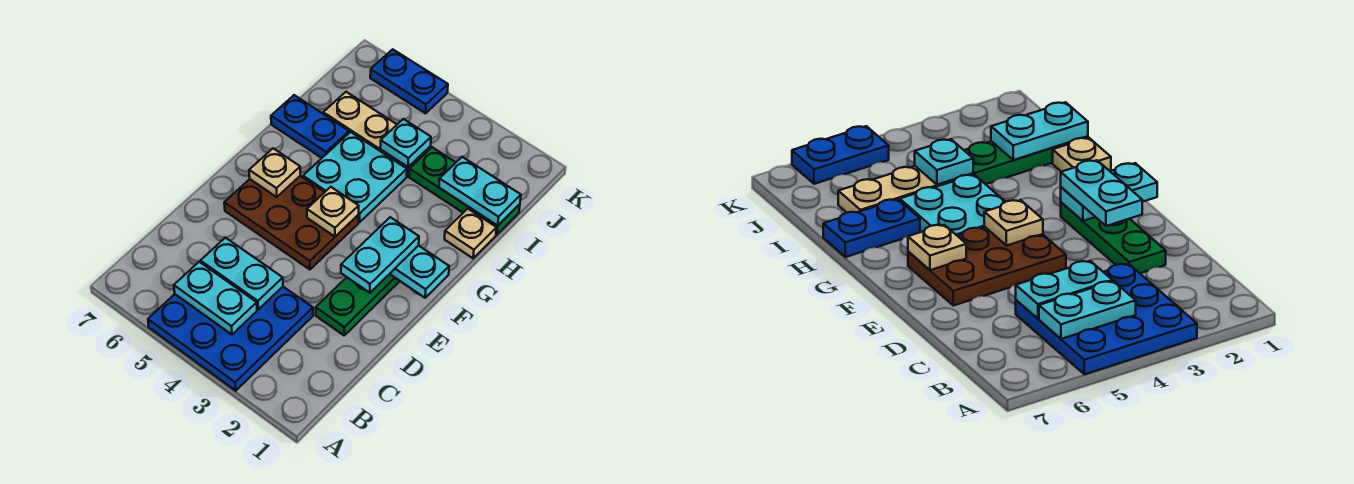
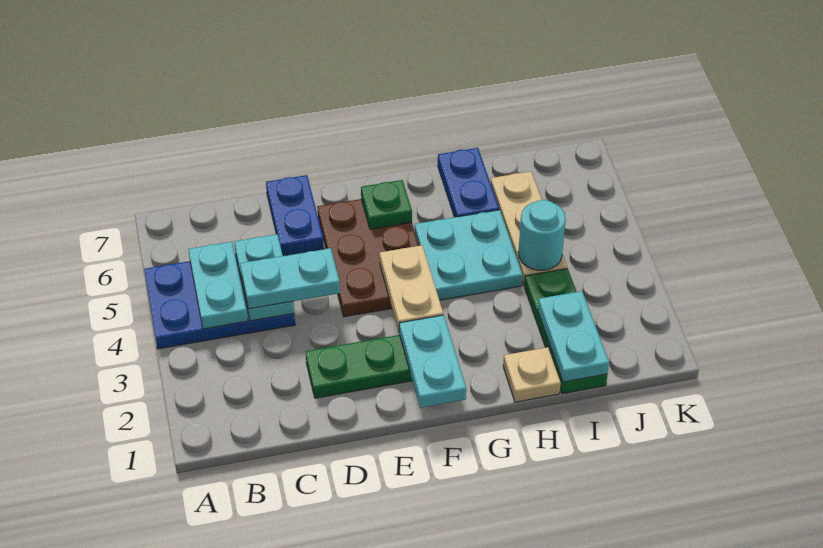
blue plate A3:C5 level 1 -> blue plate A4:C5 level 1
cyan plate E2:F2 level 3 -> cyan plate C4:D4 level 3
tan plate F4 level 2 -> tan plate F3:F4 level 2
tan plate F6 level 2 -> green plate F6 level 2
cyan plate I4 level 2 -> cyan round brick I4 level 2
blue plate K5:K6 level 1 -> blue plate D6:D7 level 1

